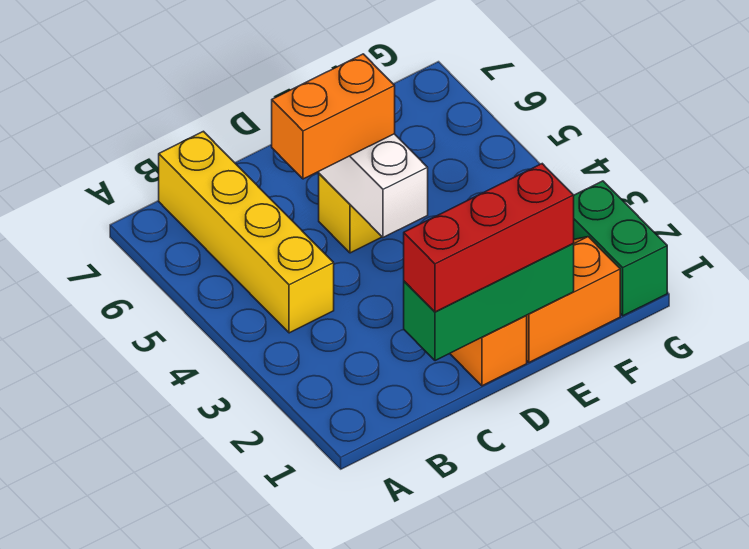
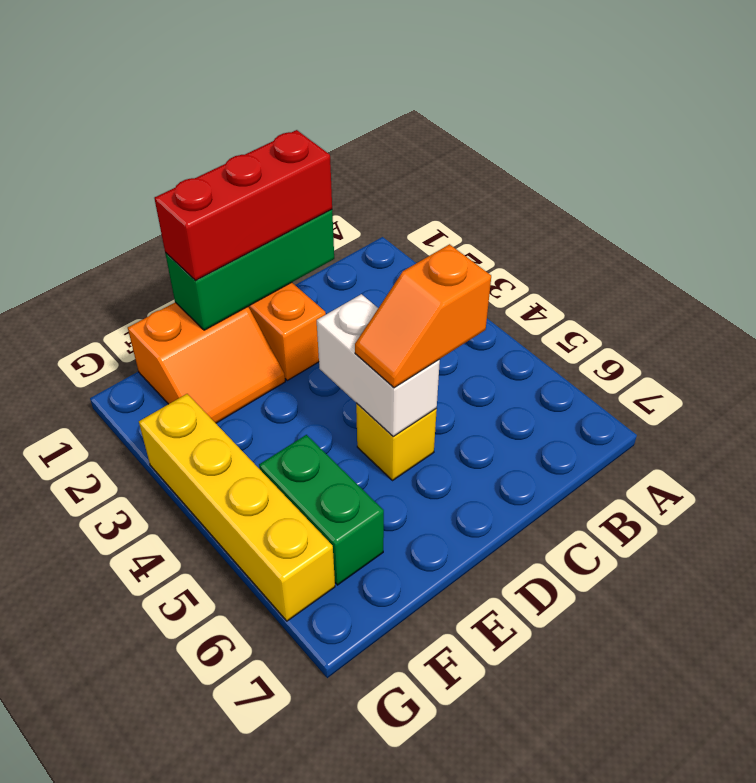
yellow brick B4:B7 level 1 -> yellow brick G3:G6 level 1
orange brick C5:D5 level 3 -> orange slope C5:D5 level 3 top C
green brick G1:G2 level 1 -> green brick F5:F6 level 1

